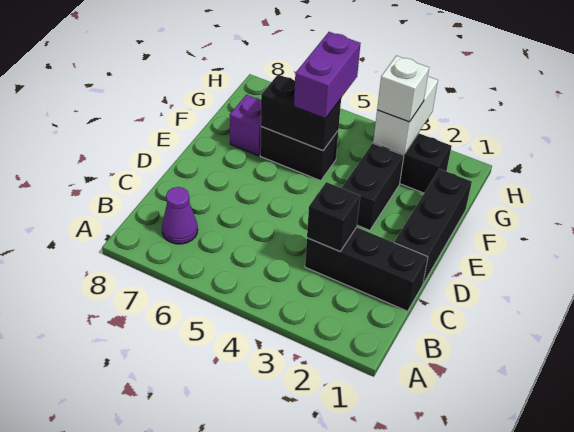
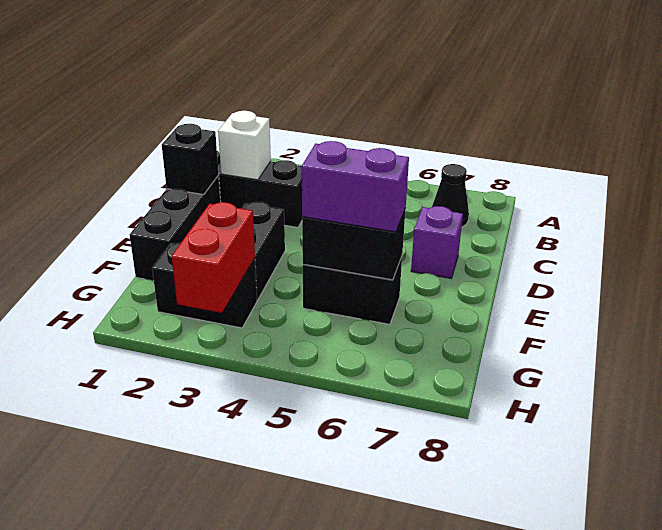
purple cone B7 level 1 -> black cone B7 level 1
black brick C3 level 2 -> black brick D1 level 2
purple brick F5:G5 level 3 -> purple brick F5:F6 level 3
purple brick F7 level 1 -> purple brick D7 level 1
white brick G3:H3 level 2 -> red brick G3:H3 level 2
white brick G3 level 3 -> white brick C2 level 2

